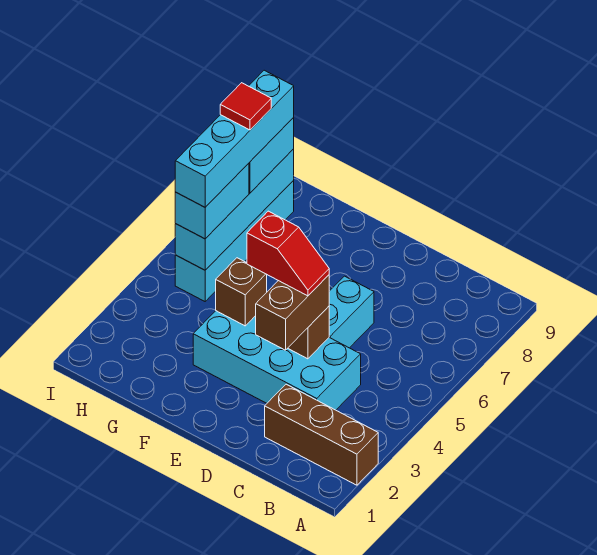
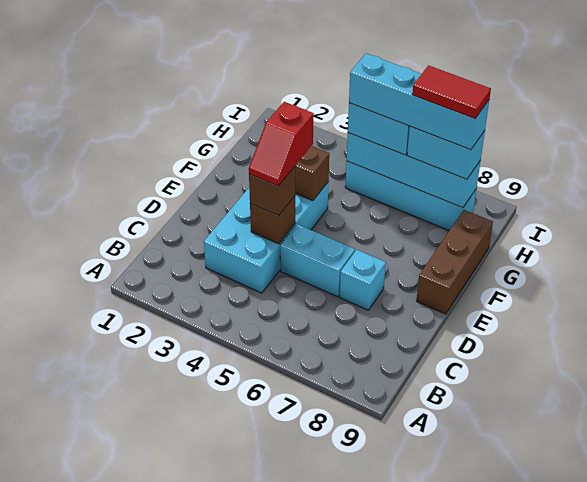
brown brick A2:C2 level 1 -> brown brick E9:G9 level 1
brown brick D3:D4 level 3 -> brown brick D4 level 3
none -> cyan brick D7 level 1
red tile H7 level 5 -> red tile H7:H8 level 5

